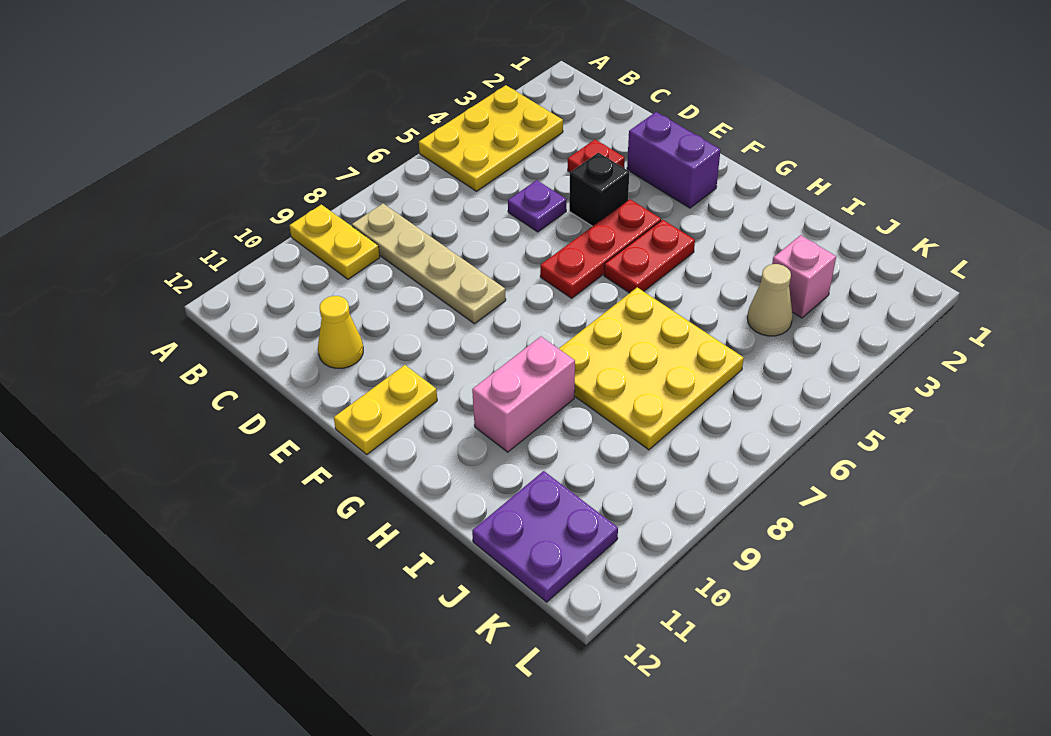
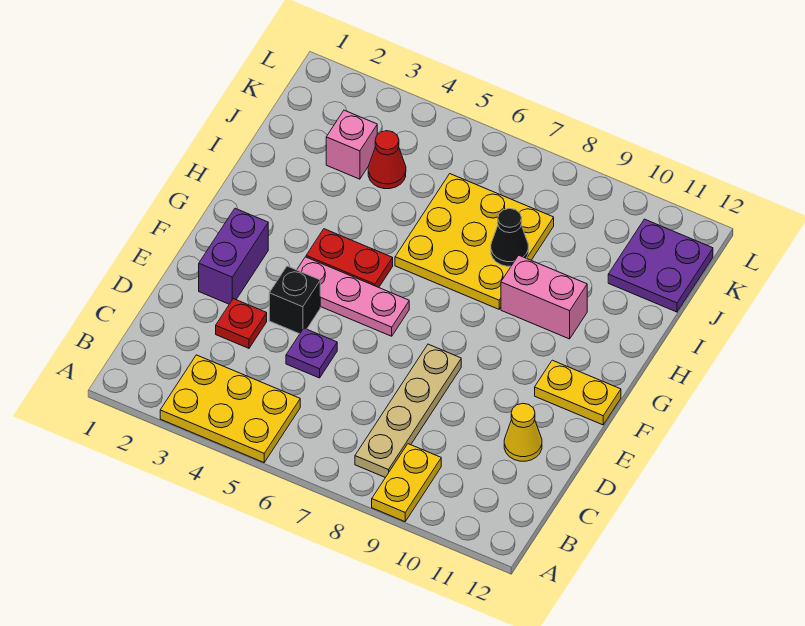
red plate F4:F6 level 1 -> pink plate F4:F6 level 1
none -> black cone I8 level 2
tan cone J4 level 1 -> red cone J4 level 1

